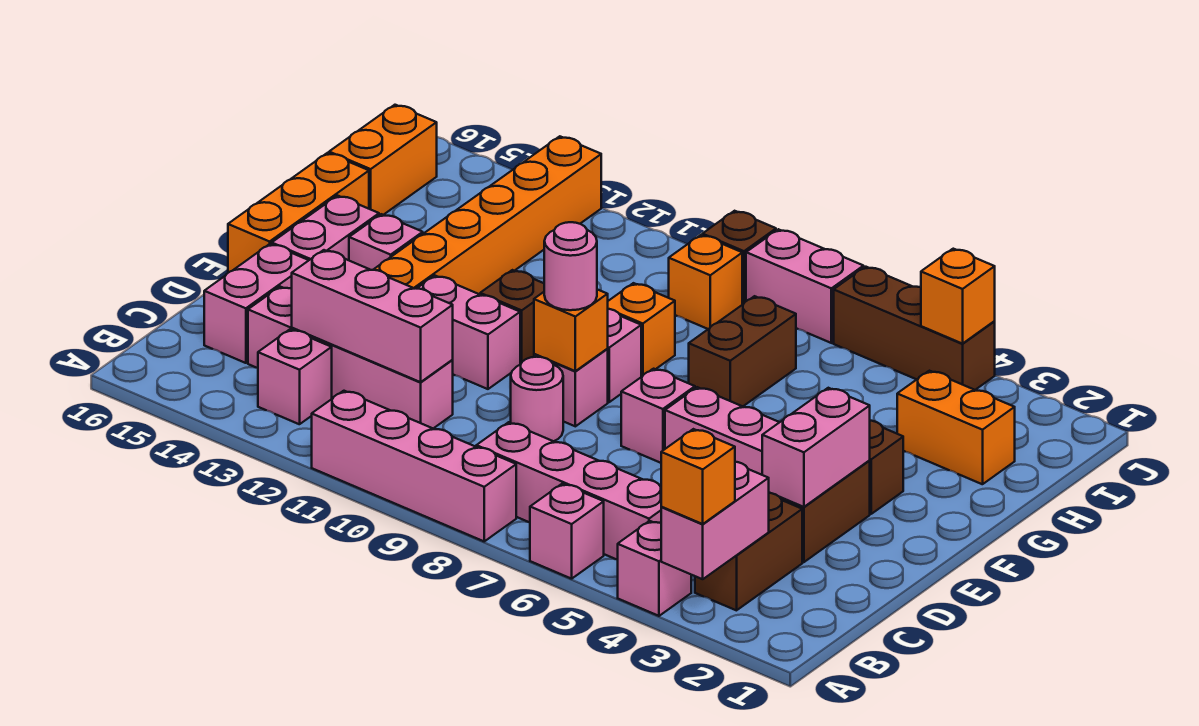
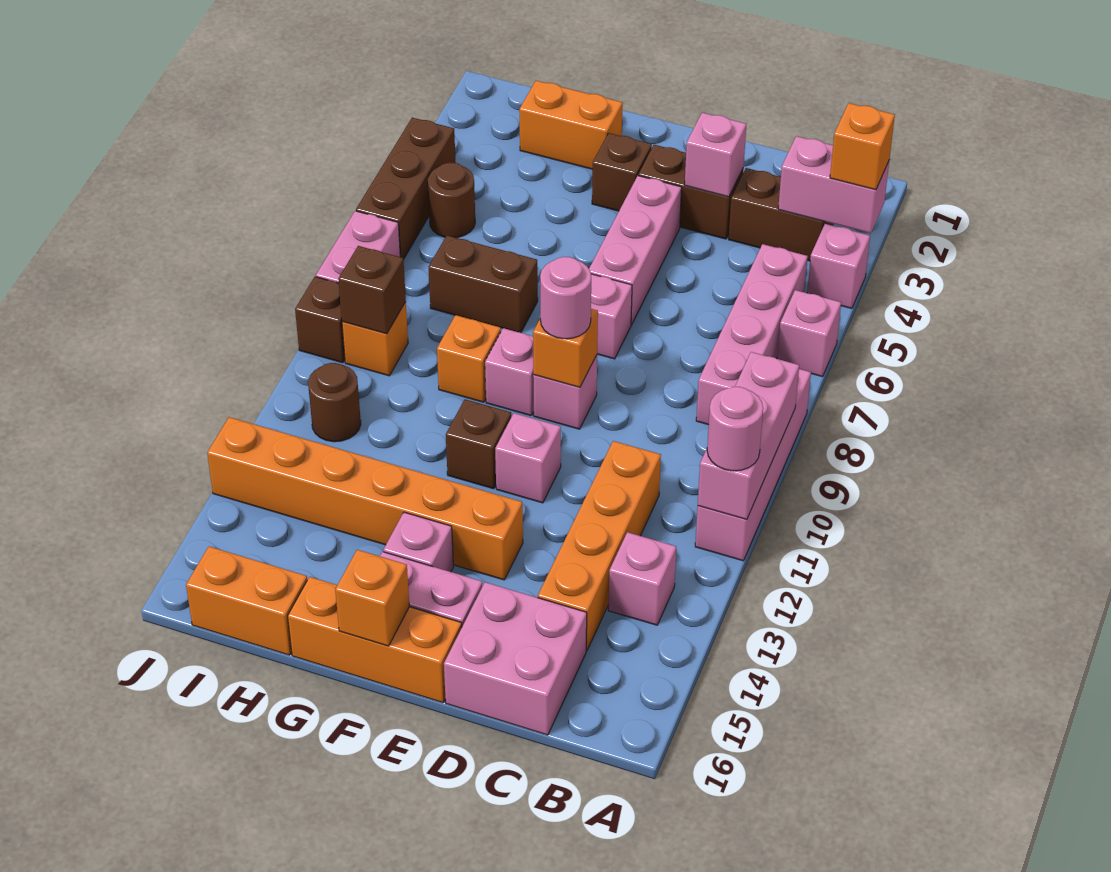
pink brick C11:C14 level 1 -> orange brick C11:C14 level 1
pink brick C11:C13 level 2 -> pink brick A9:A11 level 2
pink brick C15:D15 level 1 -> pink brick C15:D16 level 1
pink brick D3:E3 level 2 -> pink brick D3 level 2
pink round brick D9 level 1 -> pink round brick A11 level 3
pink brick E11:E12 level 1 -> pink brick E11 level 1
orange brick H2:H3 level 1 -> orange brick G2:H2 level 1
none -> brown round brick I5 level 1
none -> brown brick I9 level 2
none -> brown round brick I11 level 1
orange brick J4 level 2 -> orange brick F16 level 2

